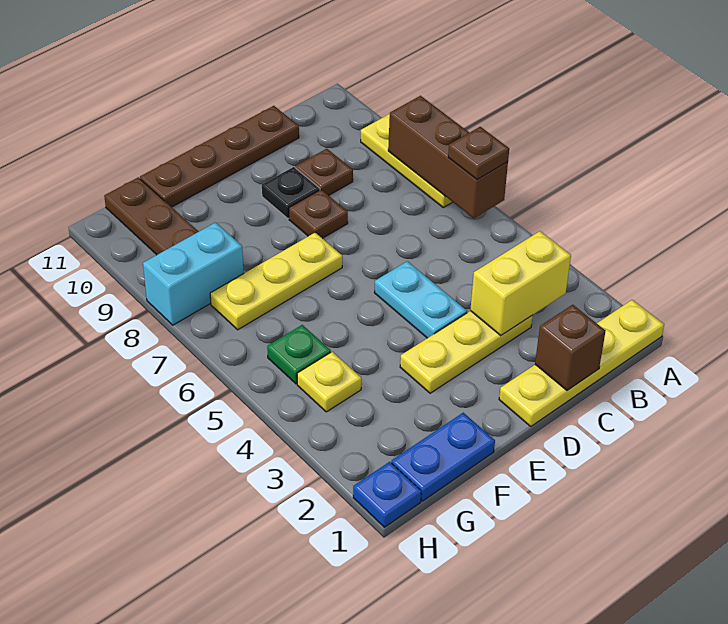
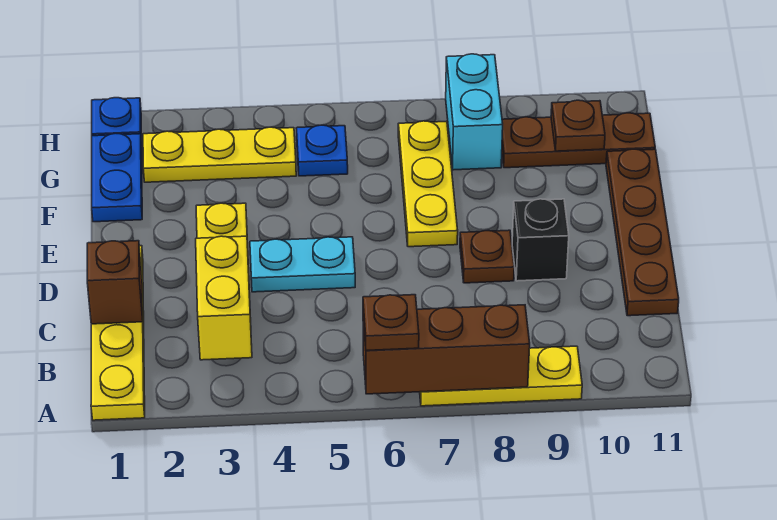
brown plate C9 level 1 -> brown plate G10 level 2
black plate D9 level 1 -> black brick D9 level 1
yellow plate G4 level 1 -> yellow plate G2:G4 level 1
green plate G5 level 1 -> blue plate G5 level 1

